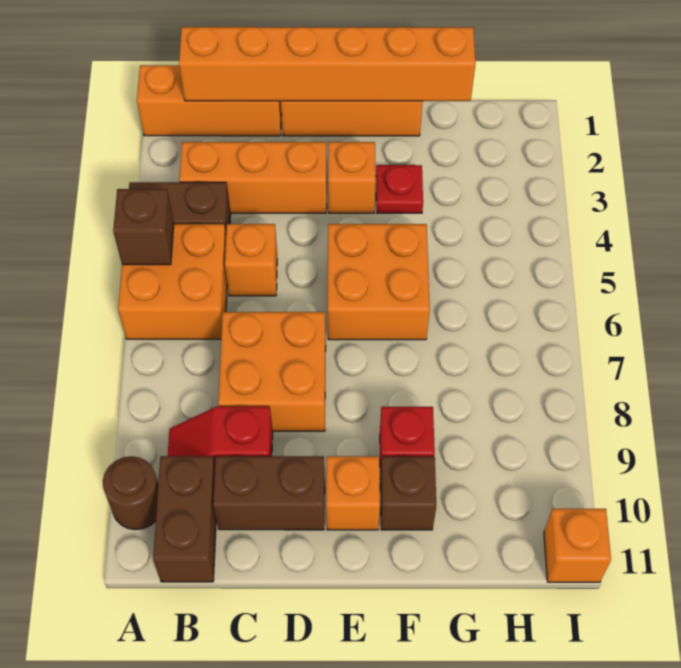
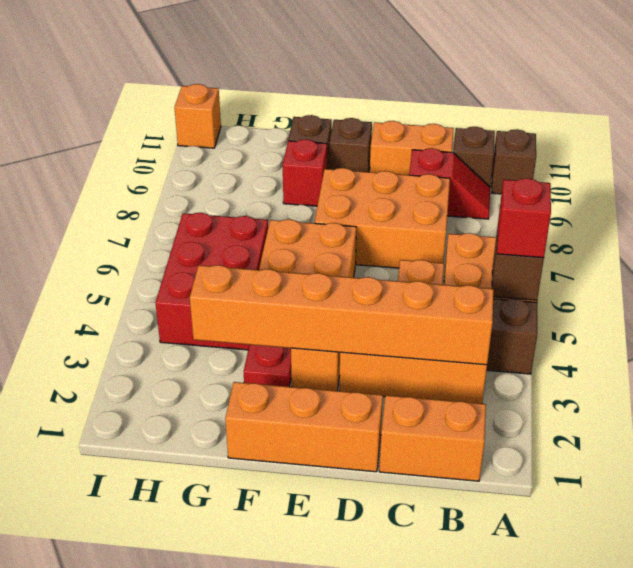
orange brick A1:C1 level 1 -> orange brick B1:C1 level 1
none -> red brick A5 level 3
brown round brick A10 level 1 -> brown brick A10 level 1
orange brick B1:G1 level 2 -> orange brick B3:G3 level 2
brown brick B10:B11 level 1 -> brown brick B10 level 1
orange brick C7:D8 level 1 -> orange brick C7:E8 level 1
brown brick C10:D10 level 1 -> orange brick C10:D10 level 1
orange brick E10 level 1 -> brown brick E10 level 1
none -> red brick G4:H6 level 1

